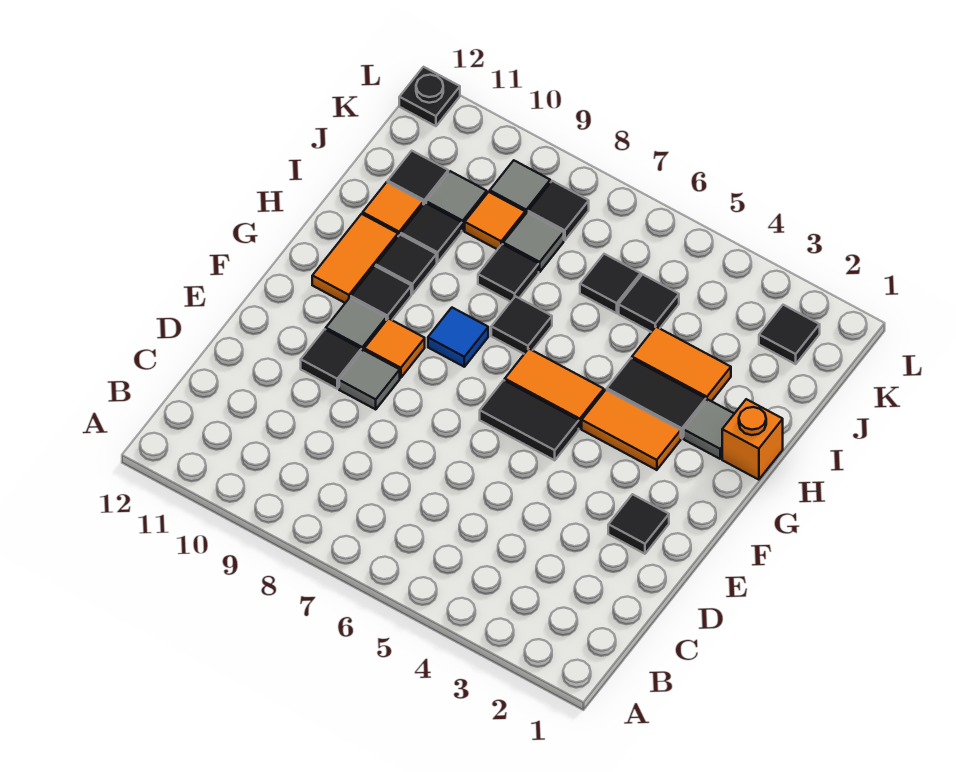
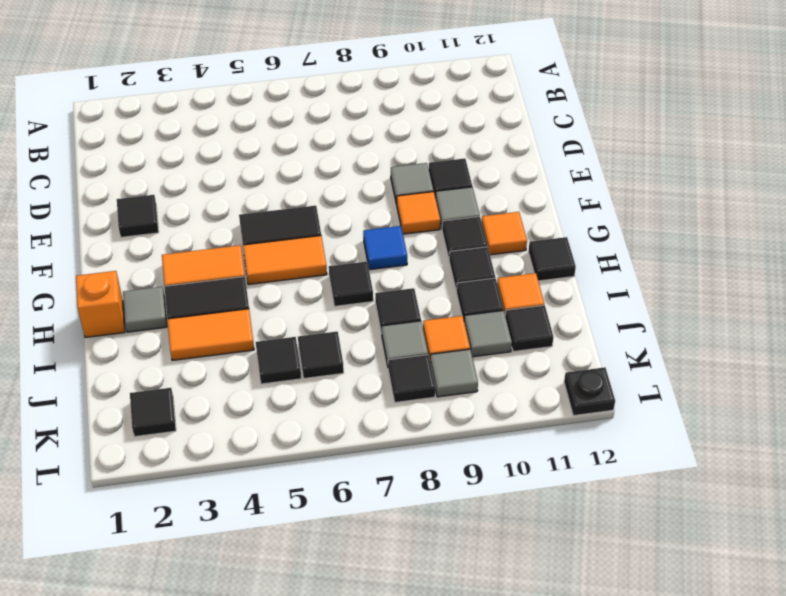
orange tile G11:H11 level 1 -> orange tile G11 level 1
none -> black tile H12 level 1

